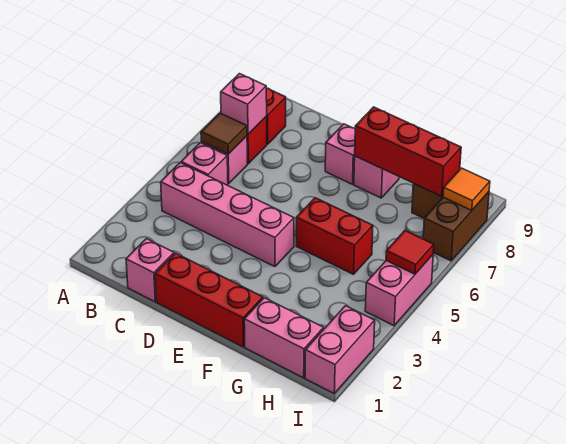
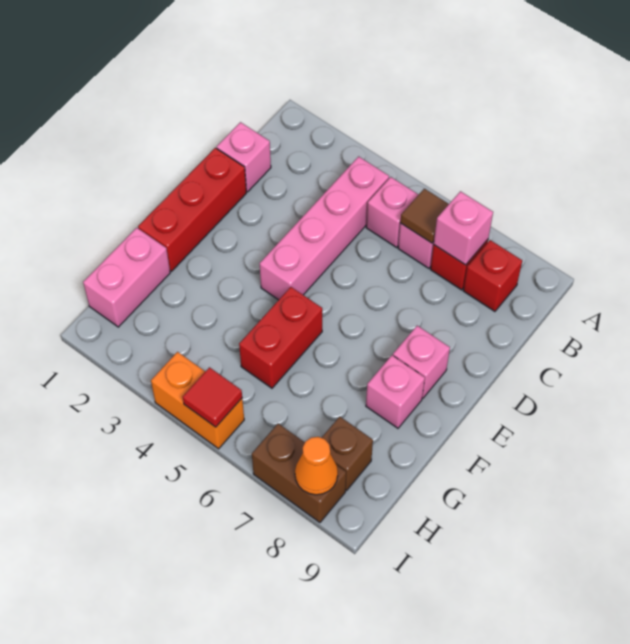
red brick F8:H8 level 2 -> none
pink brick I1:I2 level 1 -> none
pink brick I4:I5 level 1 -> orange brick I4:I5 level 1
orange tile I8 level 2 -> orange cone I8 level 2

